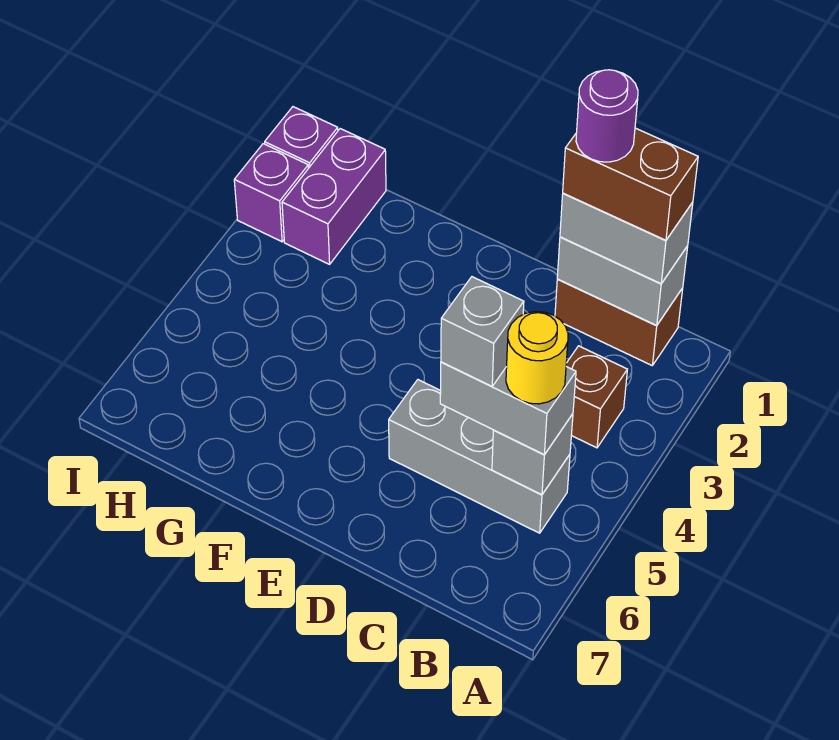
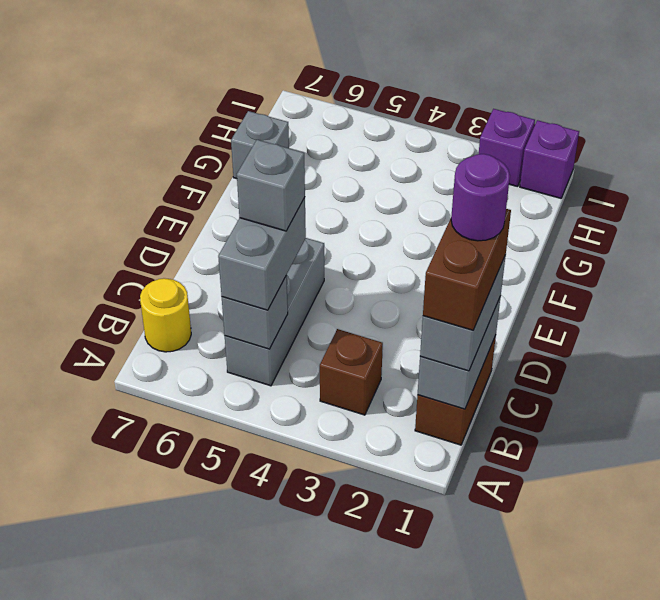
yellow round brick B5 level 4 -> yellow round brick B7 level 1
none -> grey brick G7 level 1
purple brick H1:H2 level 1 -> none

